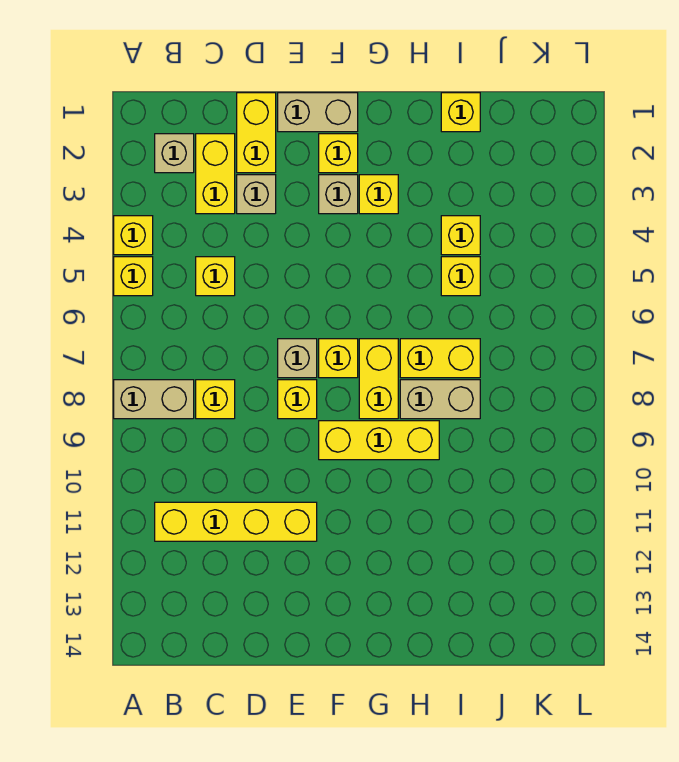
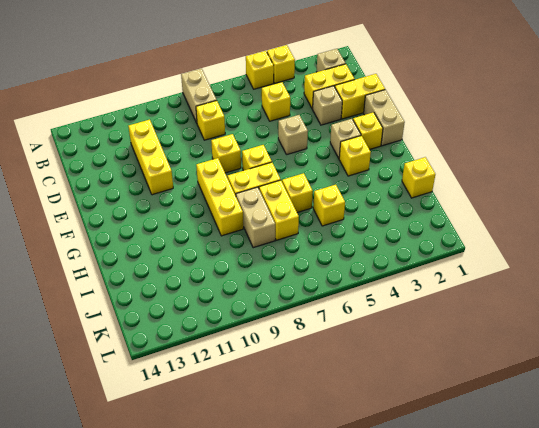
yellow brick B11:E11 level 1 -> yellow brick C11:E11 level 1
tan brick E7 level 1 -> tan brick E5 level 1
yellow brick I4 level 1 -> yellow brick H6 level 1

